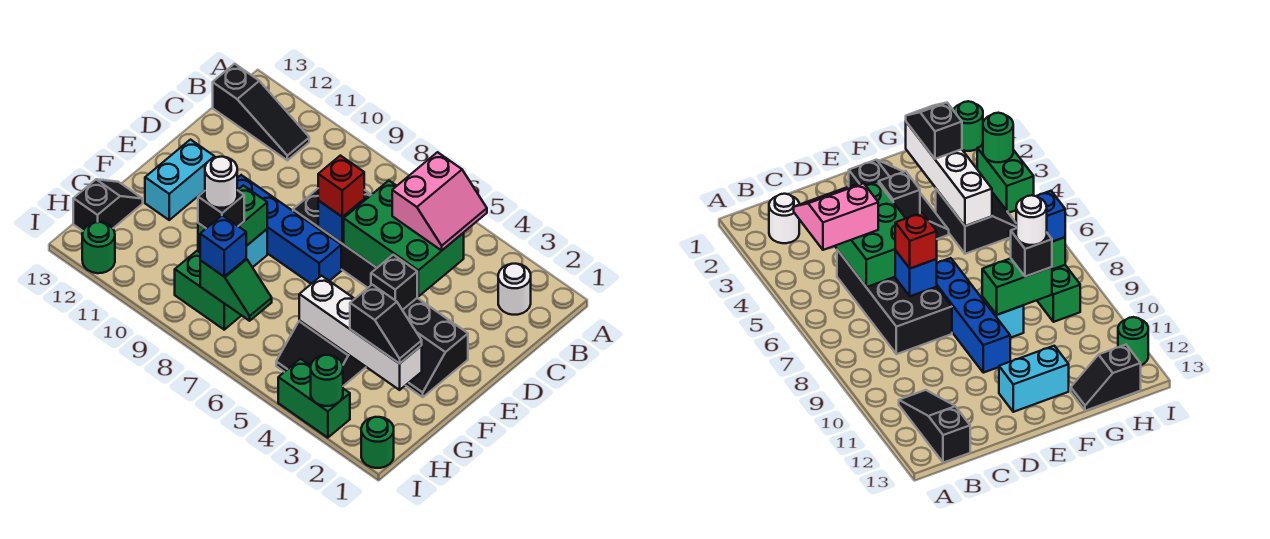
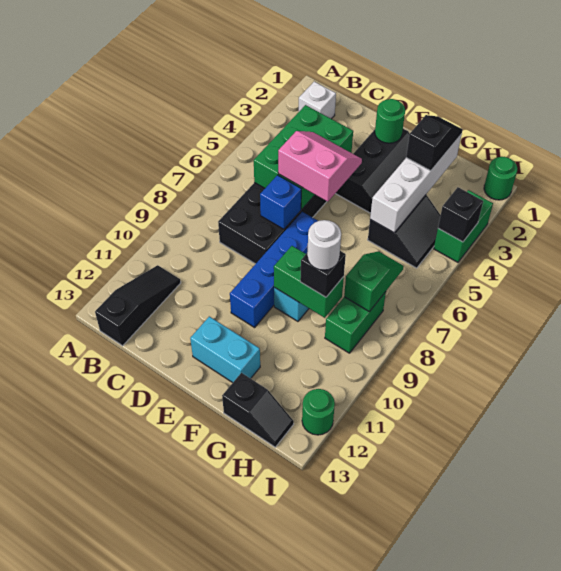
white round brick B2 level 1 -> white brick B2 level 1
pink slope B4:C5 level 3 top 5 -> pink slope D5:E6 level 3 top 6
red brick D7 level 3 -> none
black brick E4 level 2 -> black brick I4 level 2
black slope G13:H13 level 1 top H -> black slope G13:H13 level 1 top G
blue brick H8 level 3 -> none
green round brick I3 level 2 -> green round brick E2 level 2

